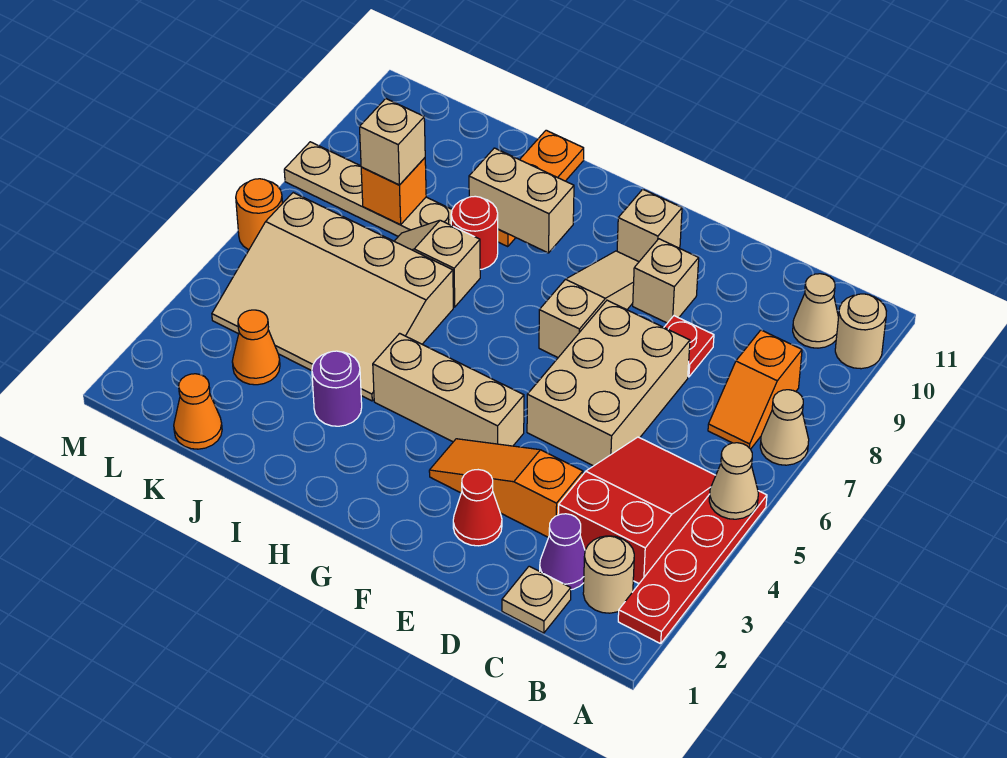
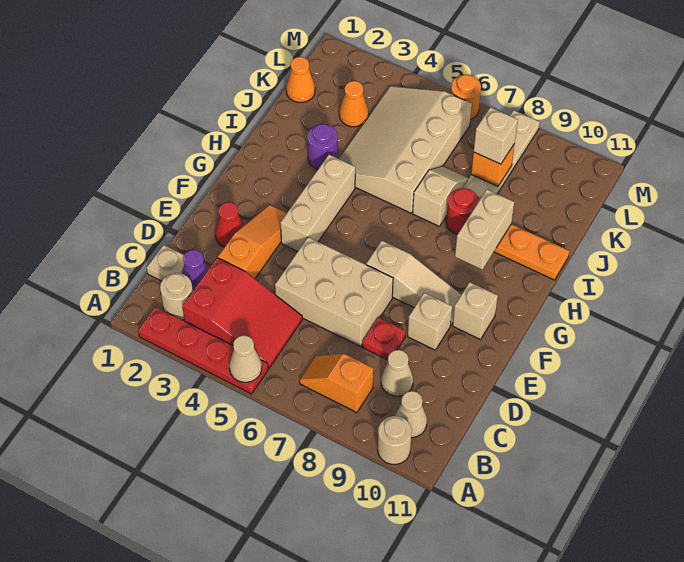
tan cone A7 level 1 -> tan cone C9 level 1

